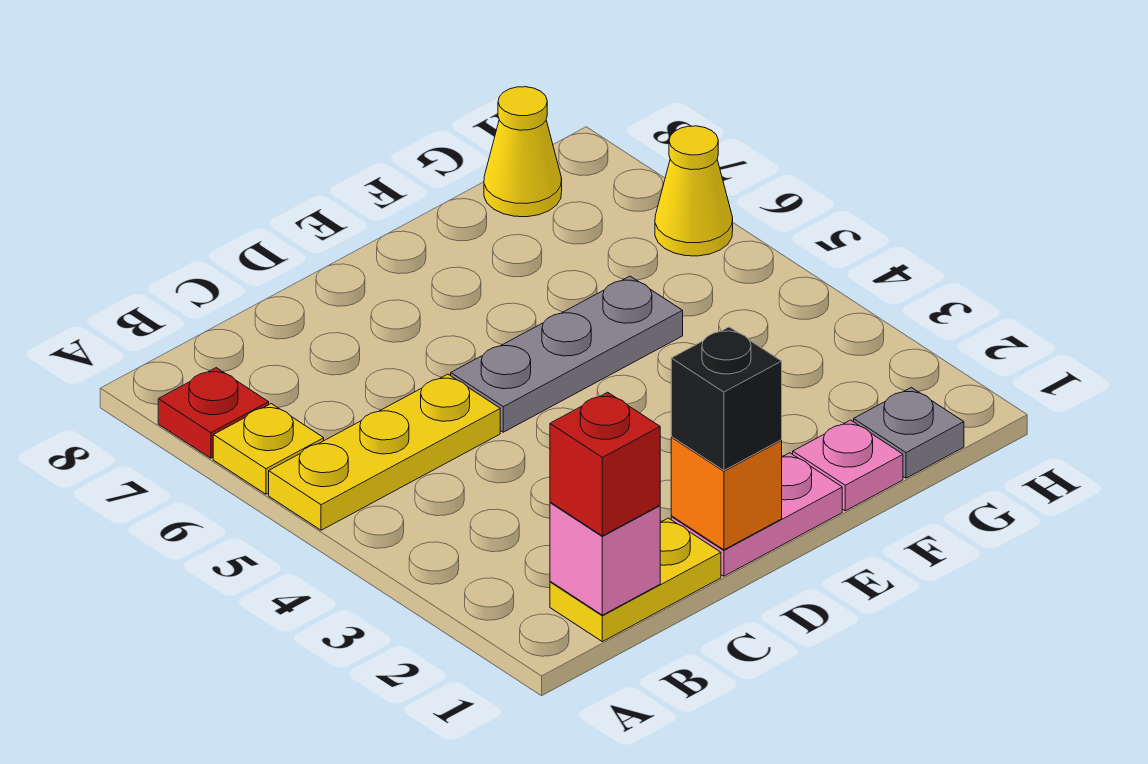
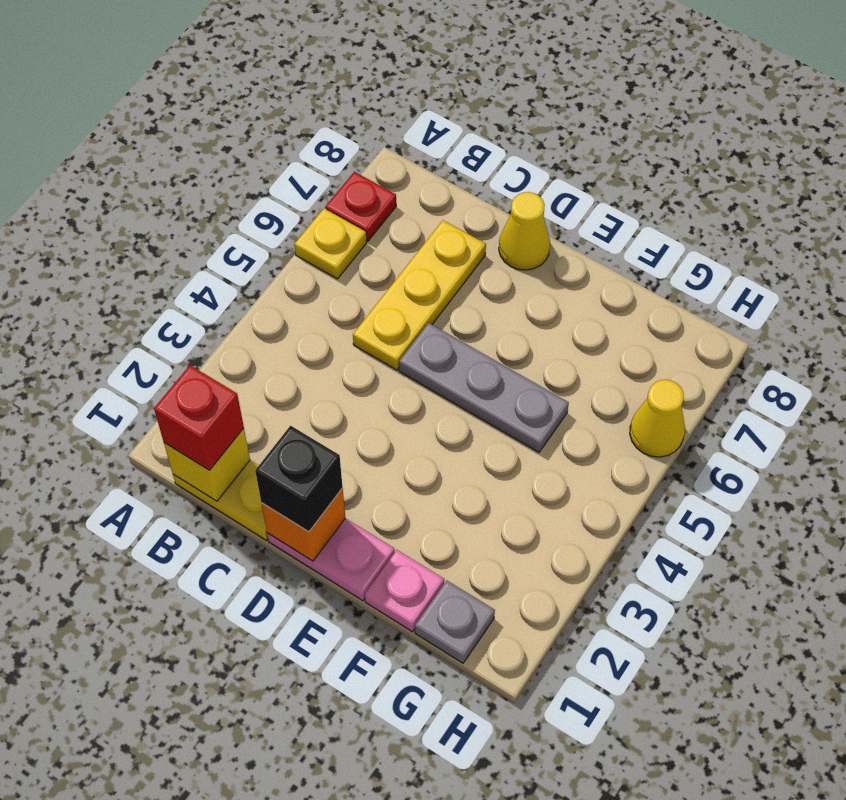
yellow plate A5:C5 level 1 -> yellow plate C5:C7 level 1
pink brick B1 level 2 -> yellow brick B1 level 2
yellow cone G8 level 1 -> yellow cone D8 level 1

